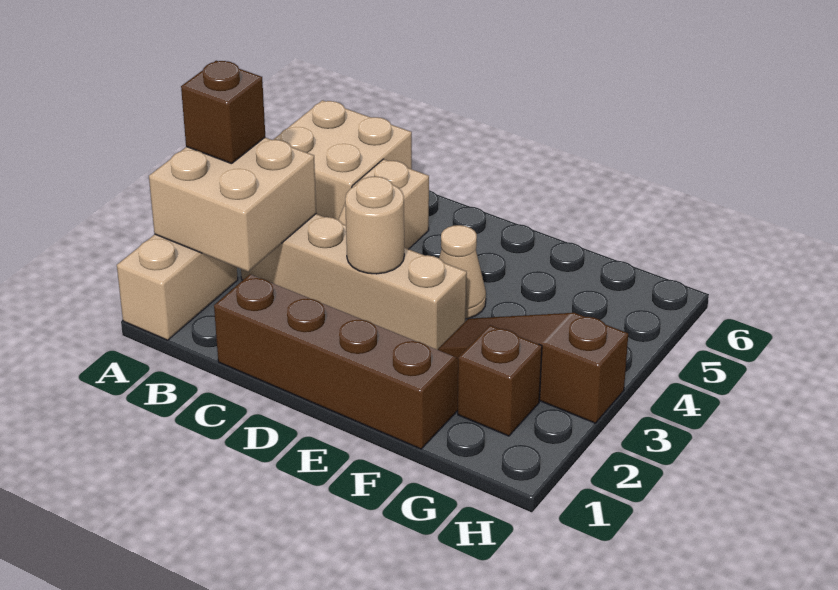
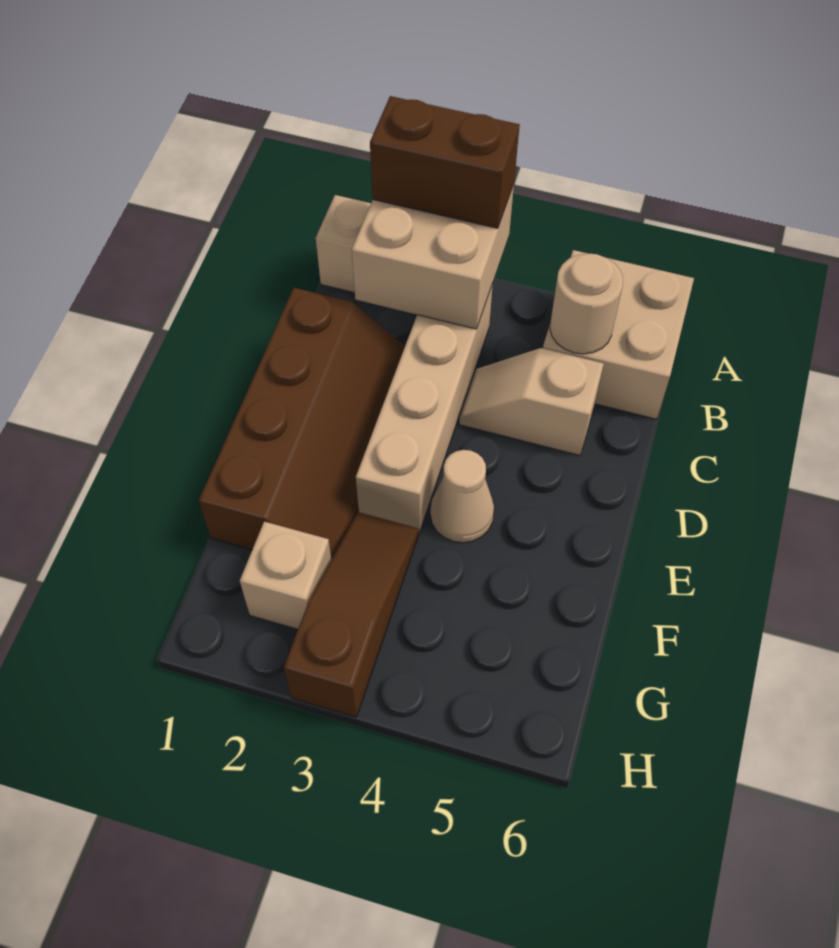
brown brick A3 level 3 -> brown brick A2:A3 level 3
tan round brick D3 level 2 -> tan round brick B5 level 2
brown brick G2 level 1 -> tan brick G2 level 1

